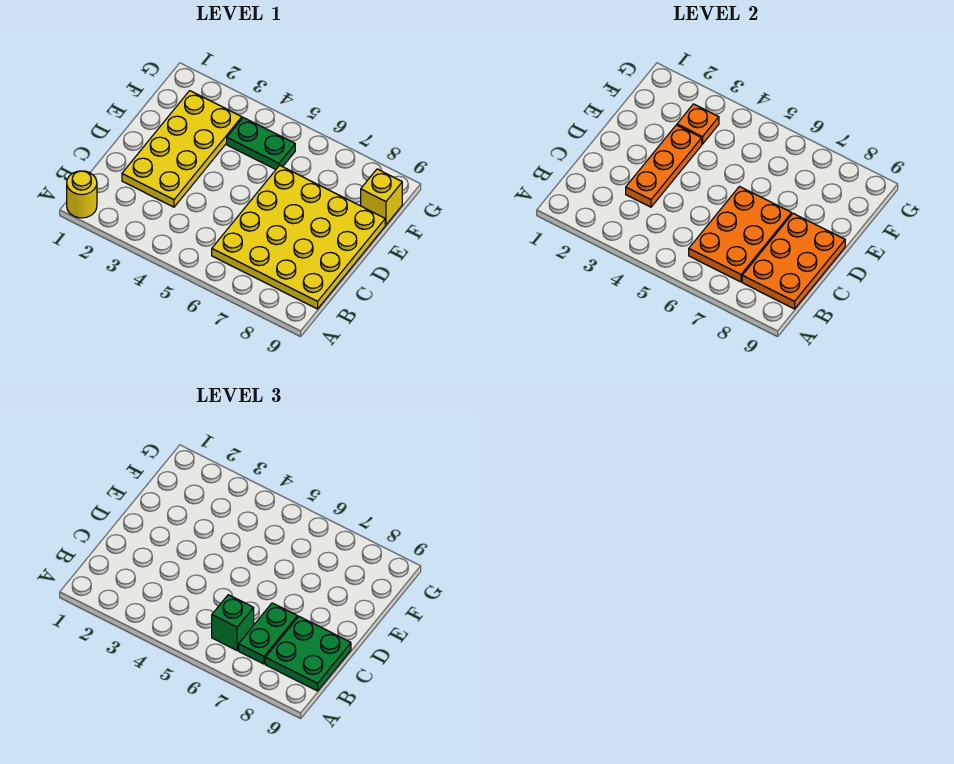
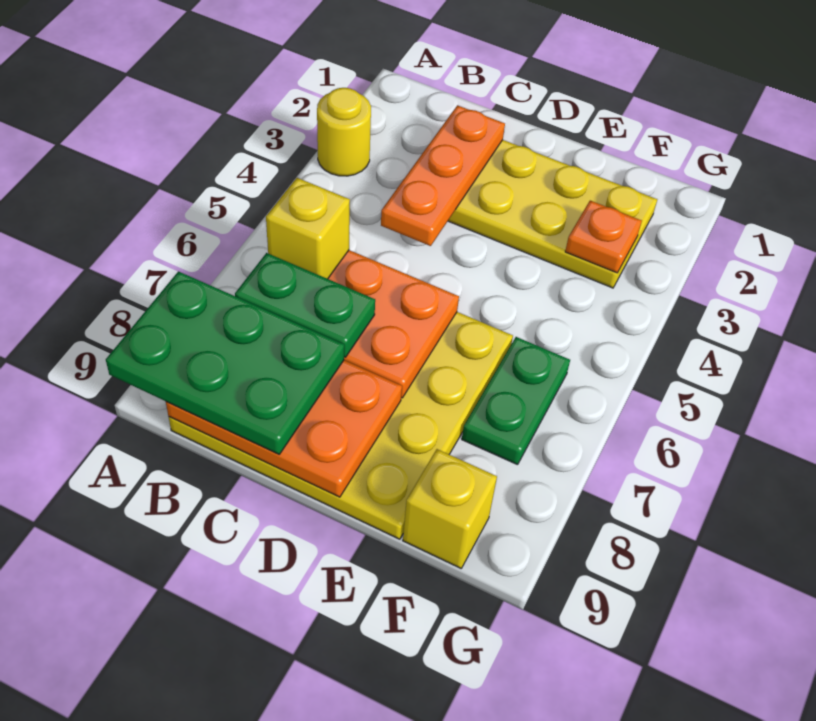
yellow round brick A1 level 1 -> yellow round brick A3 level 1
green brick B6 level 3 -> yellow brick B6 level 3
green plate B8:C9 level 3 -> green plate A8:C9 level 3
orange plate C3:E3 level 2 -> orange plate C2:C4 level 2
green plate F4:F5 level 1 -> green plate F6:F7 level 1

